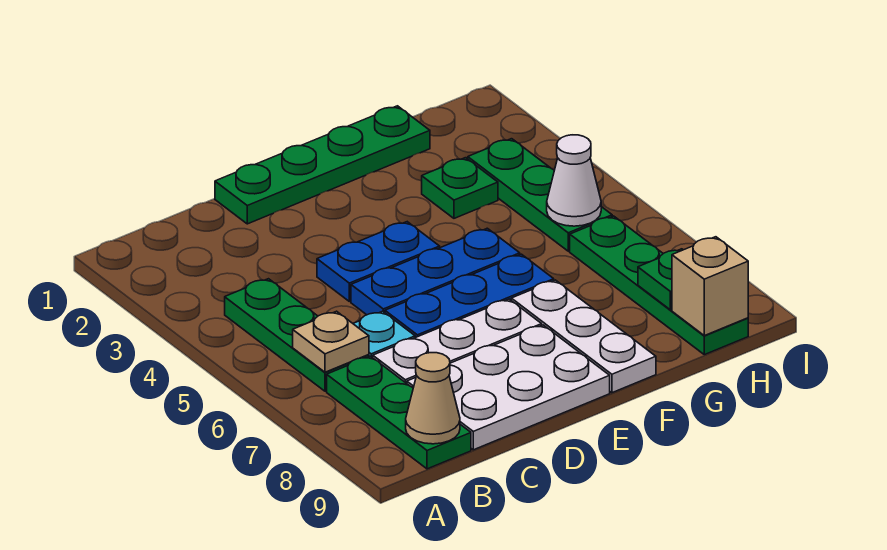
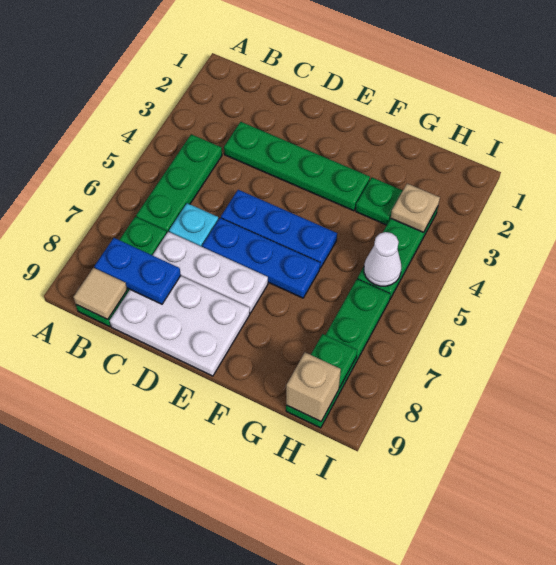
tan plate B6 level 2 -> tan plate H3 level 2
tan cone B9 level 2 -> tan tile B9 level 2
green plate D1:G1 level 1 -> green plate C3:F3 level 1
blue plate D4:E4 level 1 -> blue plate B8:C8 level 2
white plate F7:F9 level 1 -> none

